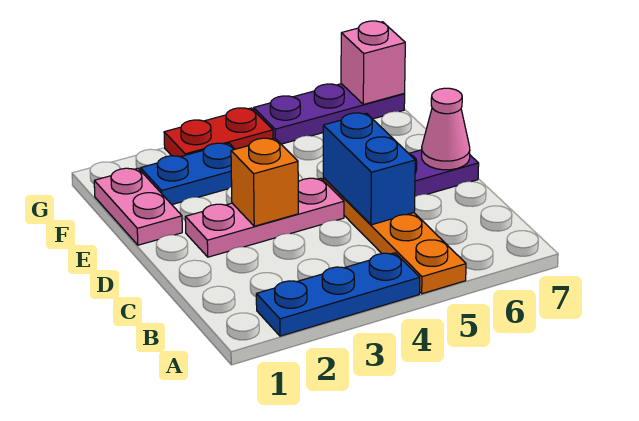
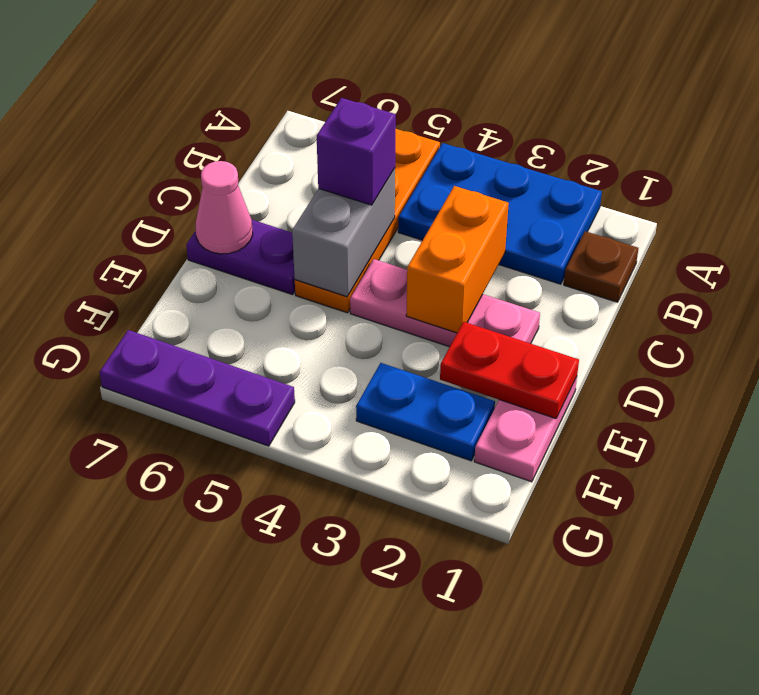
blue plate A2:A4 level 1 -> blue plate A2:B4 level 1
none -> brown plate B1 level 1
blue brick C5:D5 level 2 -> grey brick C5:D5 level 2
none -> purple brick C5 level 3
orange brick D3 level 2 -> orange brick C3:D3 level 2
red plate G3:G4 level 1 -> red plate E1:E2 level 2
pink brick G7 level 2 -> none

